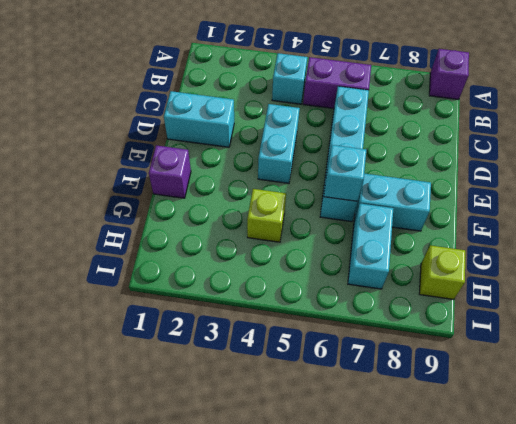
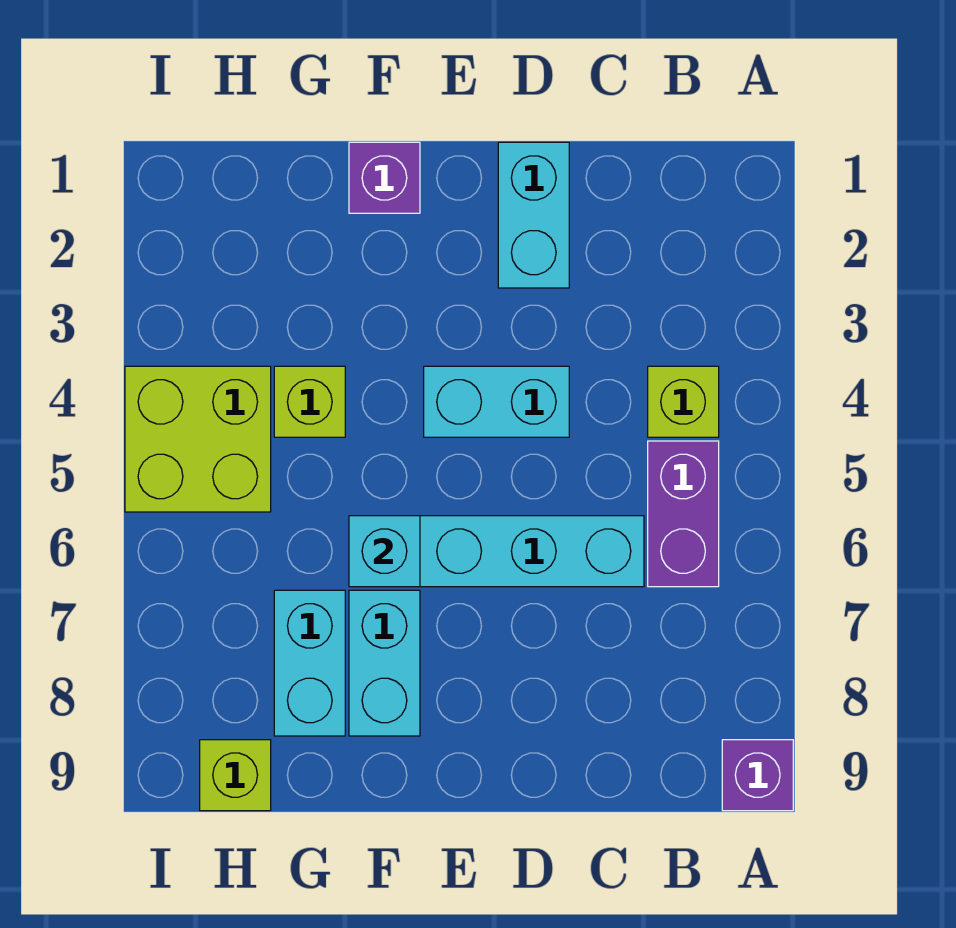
cyan brick B4 level 1 -> lime brick B4 level 1
cyan brick G7:H7 level 1 -> cyan brick G7:G8 level 1
none -> lime brick H4:I5 level 1

